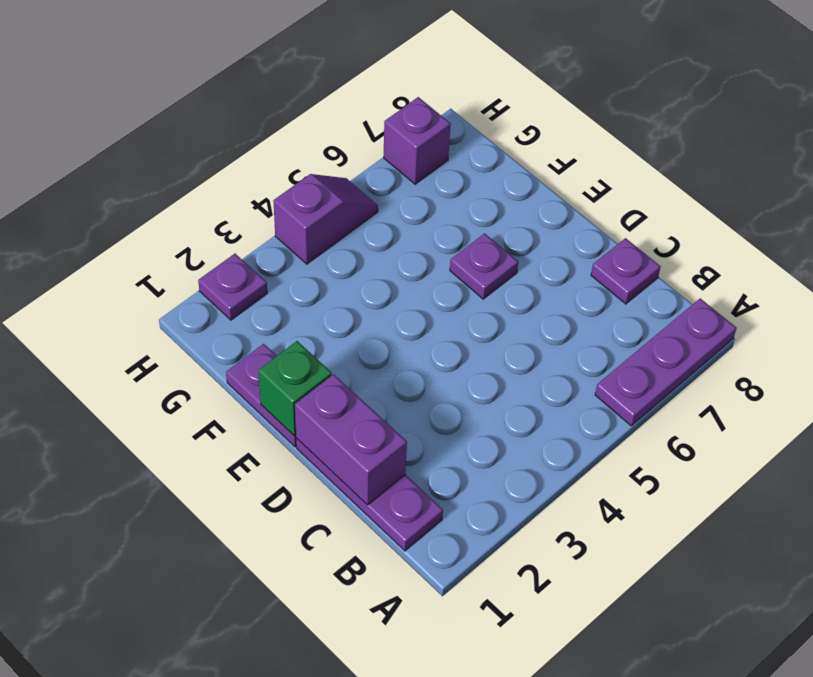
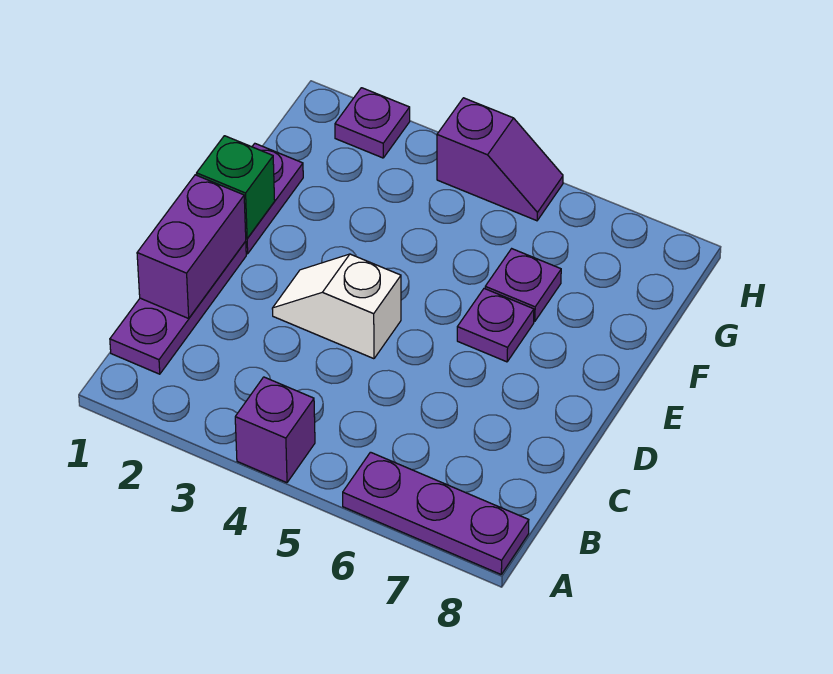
purple plate C8 level 1 -> purple plate F6 level 1
none -> white slope D3:D4 level 1 top 4
purple brick H7 level 1 -> purple brick A4 level 1

